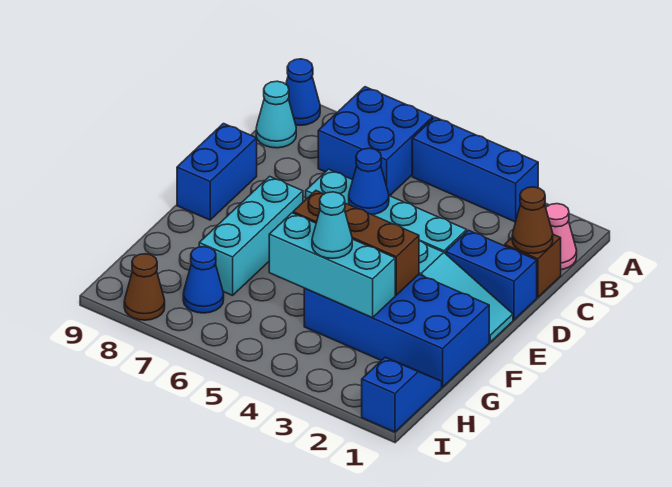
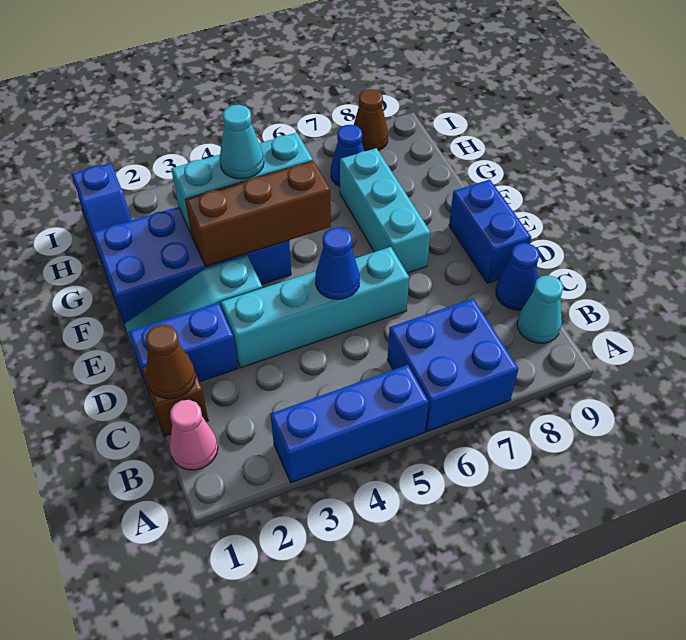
blue cone A9 level 1 -> blue cone C9 level 1

